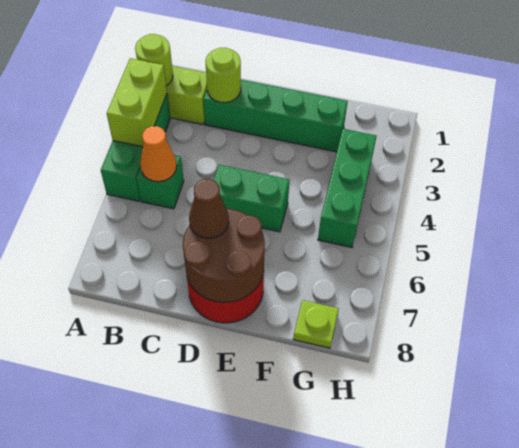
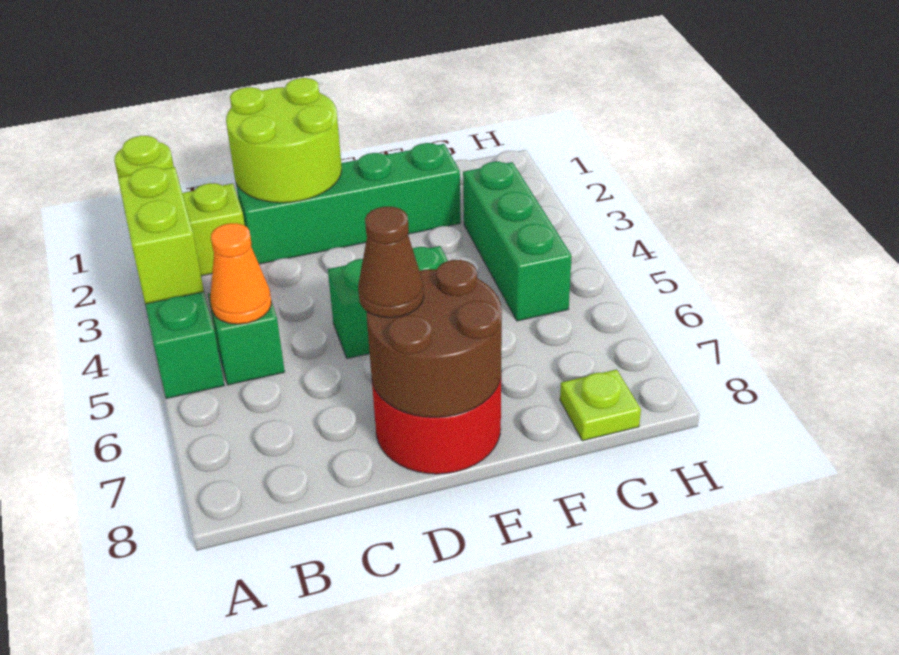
lime round brick C2 level 2 -> lime round brick C1:D2 level 2

